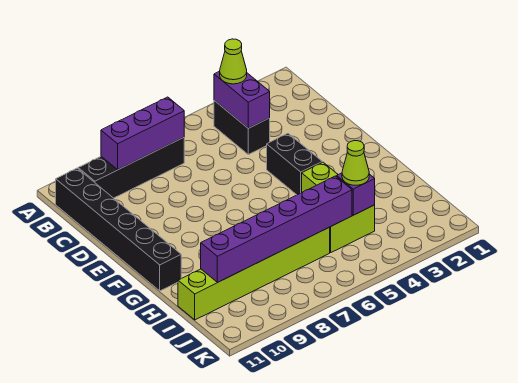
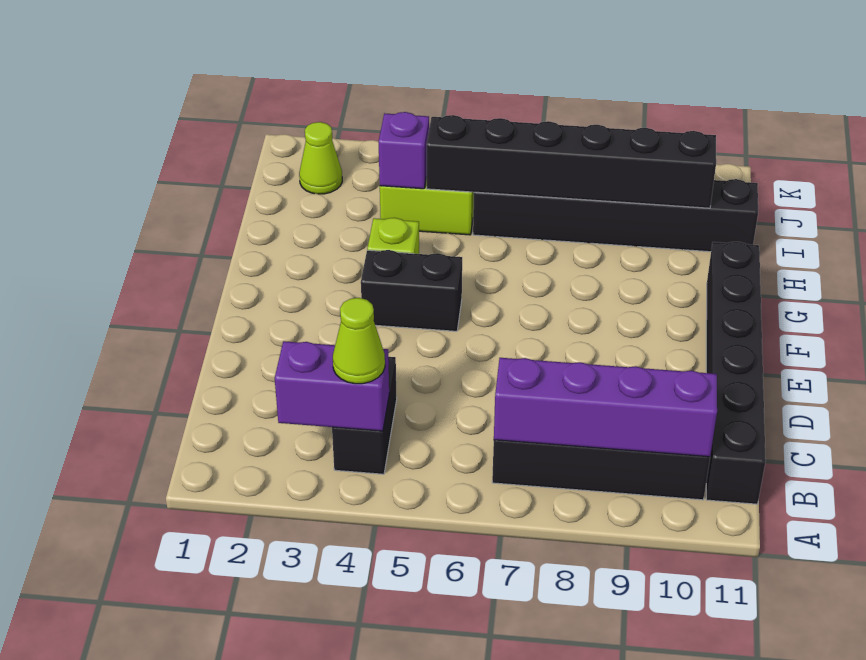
purple brick B4:C4 level 2 -> purple brick B3:B4 level 2
purple brick B7:B9 level 2 -> purple brick B7:B10 level 2
black brick E4:F4 level 1 -> black brick F4:F5 level 1
lime cone I4 level 3 -> lime cone J2 level 1
purple brick I5:I10 level 2 -> black brick I5:I10 level 2
lime brick I6:I11 level 1 -> black brick I6:I11 level 1

